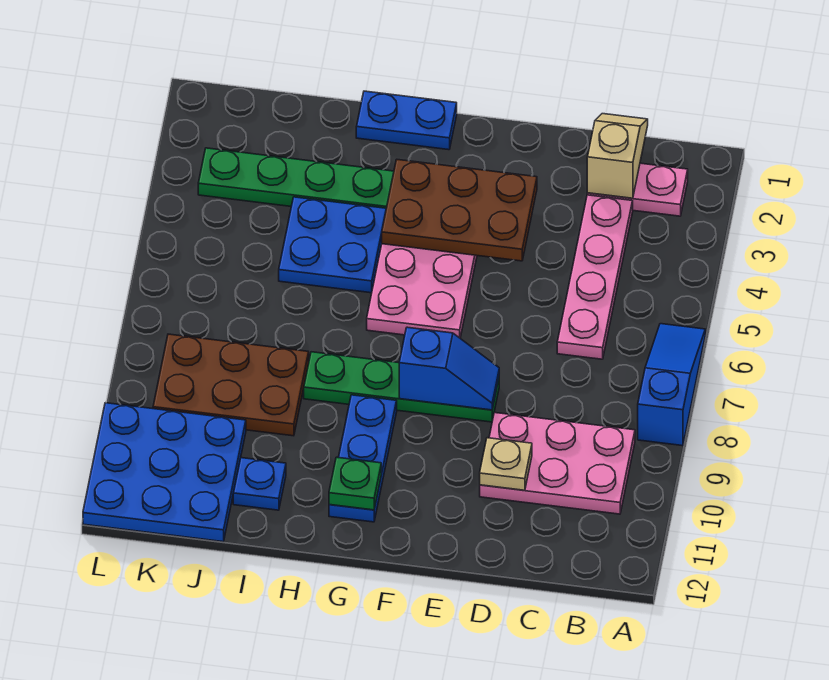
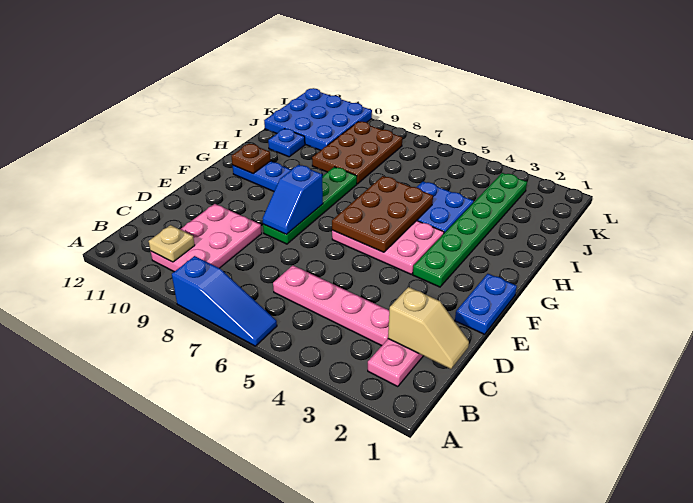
tan plate D10 level 2 -> tan plate B10 level 2
brown plate E3:G4 level 2 -> brown plate F5:H6 level 2
blue plate G1:H1 level 1 -> blue plate E1:F1 level 1
green plate G11 level 2 -> brown plate G11 level 2

